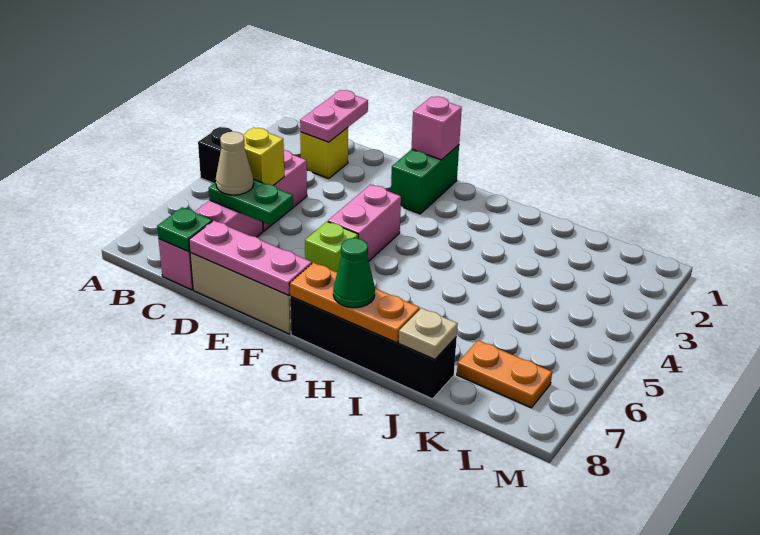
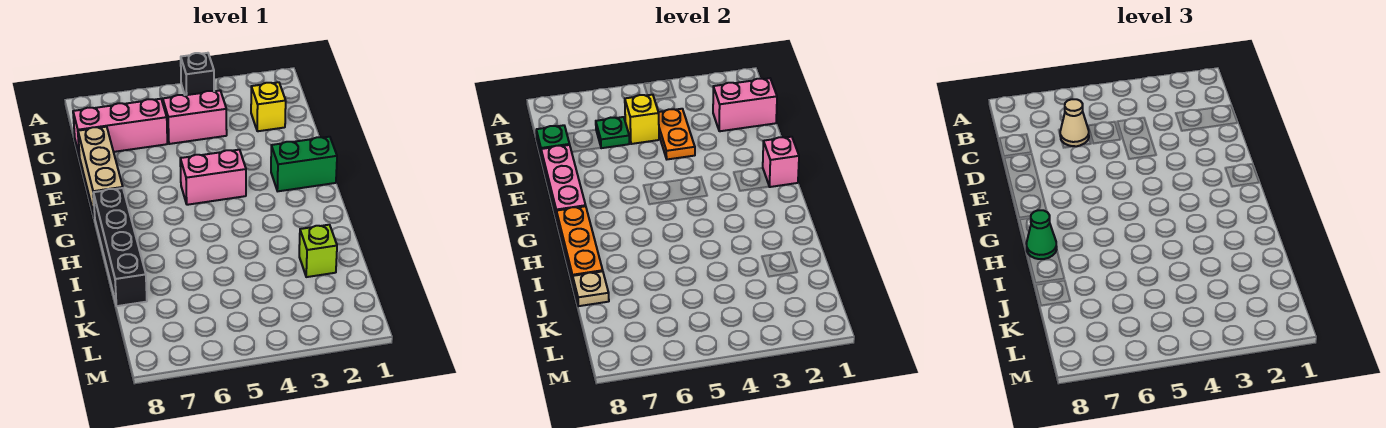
pink plate C1:C2 level 2 -> pink brick C1:C2 level 2
green plate C6:D6 level 2 -> green plate C6 level 2
lime brick F6 level 1 -> lime brick J2 level 1
orange plate K7:L7 level 1 -> orange plate C4:D4 level 2

